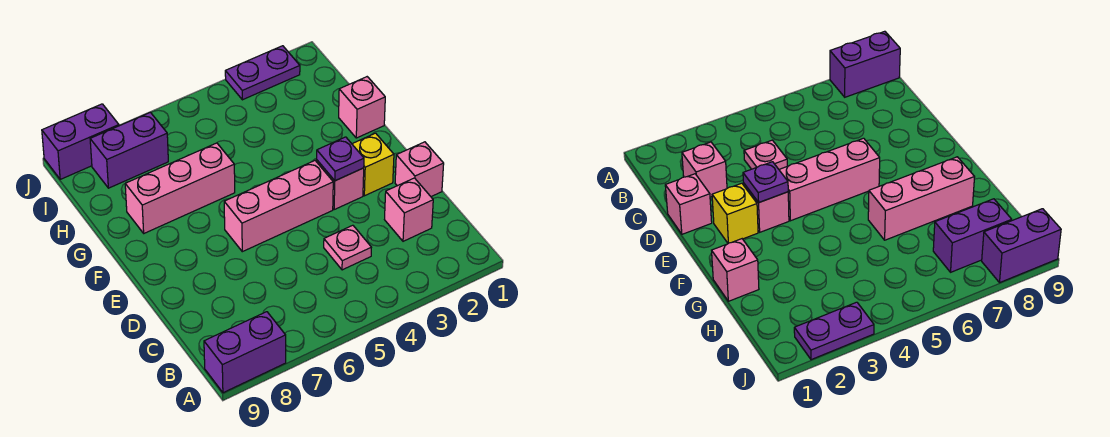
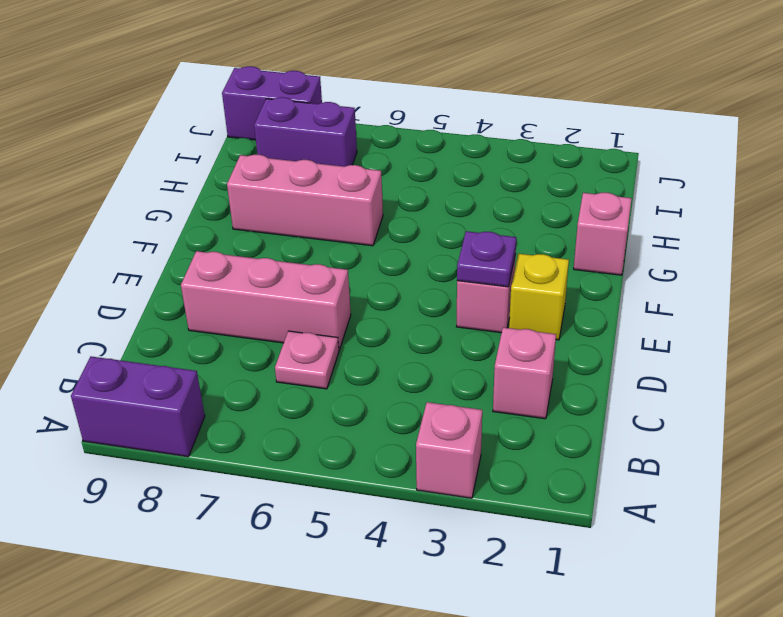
pink plate C4 level 1 -> pink plate C6 level 1
pink brick D1 level 1 -> pink brick A3 level 1
pink brick E4:E6 level 1 -> pink brick D6:D8 level 1
purple plate J2:J3 level 1 -> none

